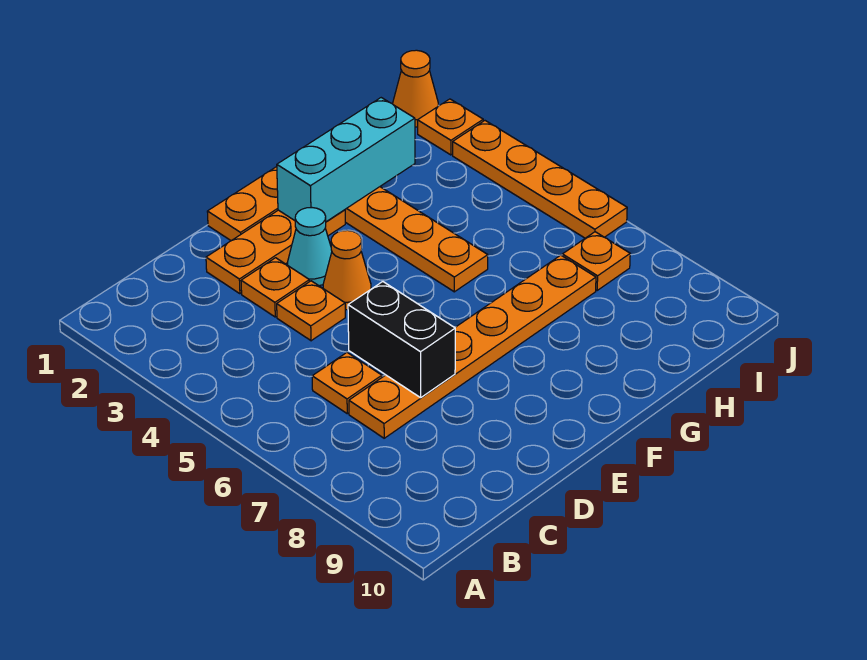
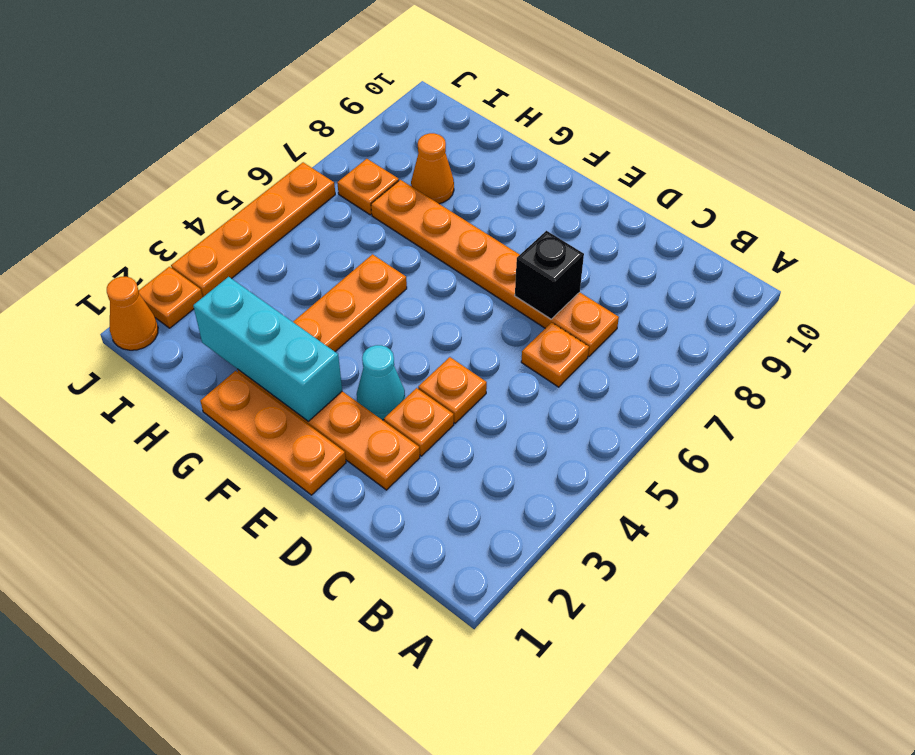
black brick D6:D7 level 2 -> black brick D7 level 2
orange cone E4 level 1 -> orange cone H8 level 1

